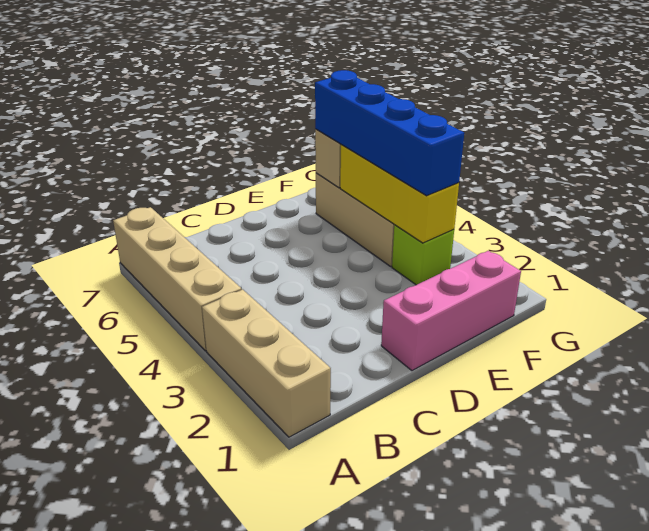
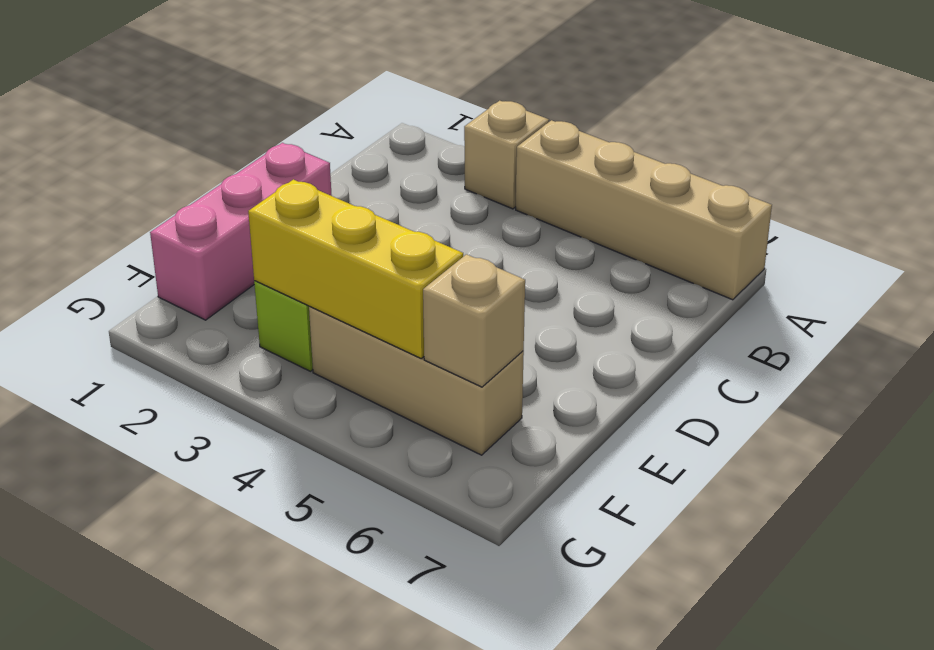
tan brick A1:A3 level 1 -> tan brick A3 level 1
blue brick F3:F6 level 3 -> none

